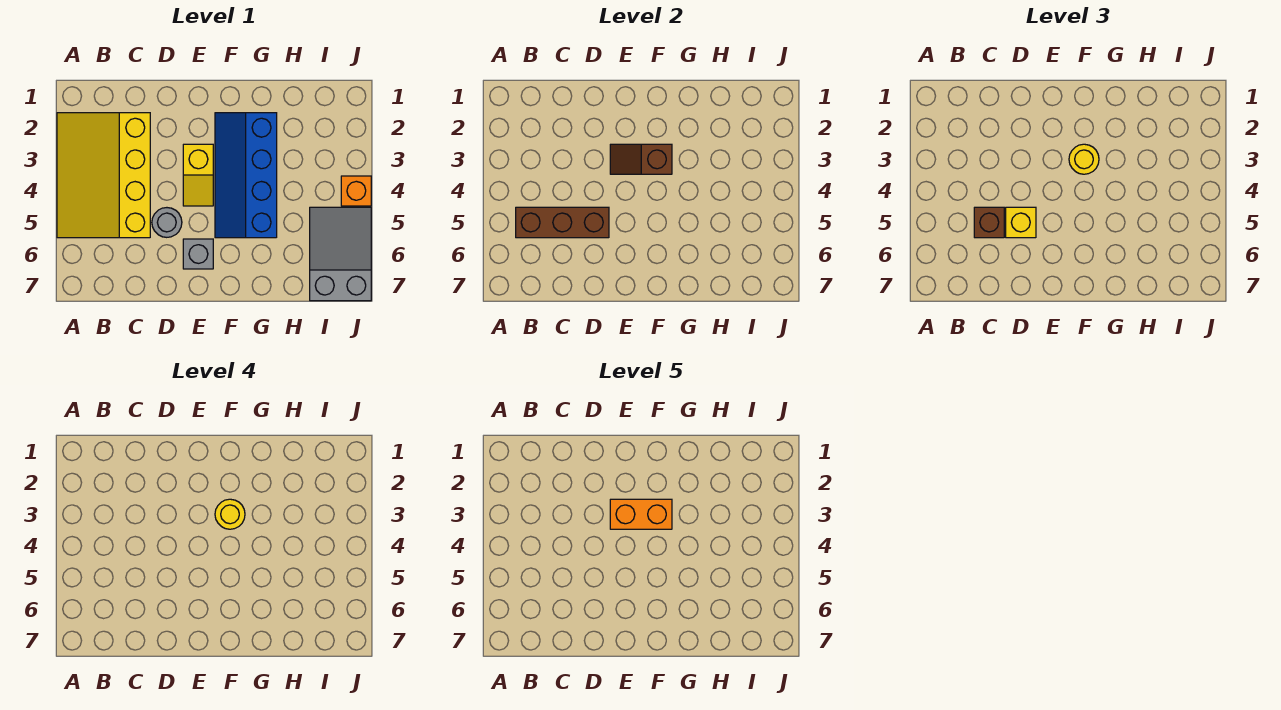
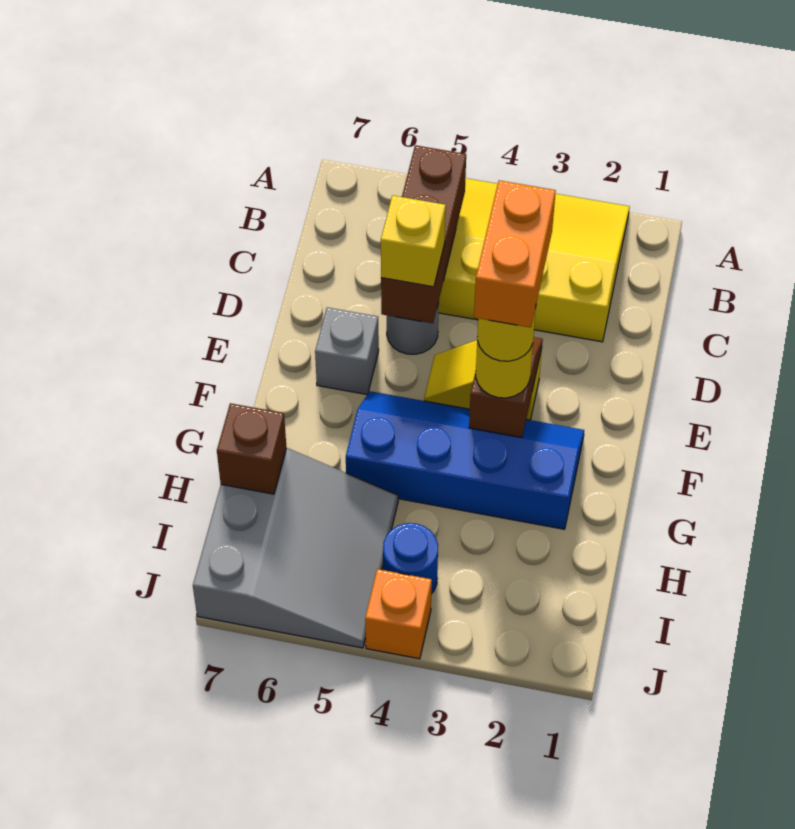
brown brick C5 level 3 -> brown brick H7 level 2
none -> blue round brick I4 level 1
grey slope I5:J7 level 1 top 7 -> grey slope H5:J7 level 1 top 7

